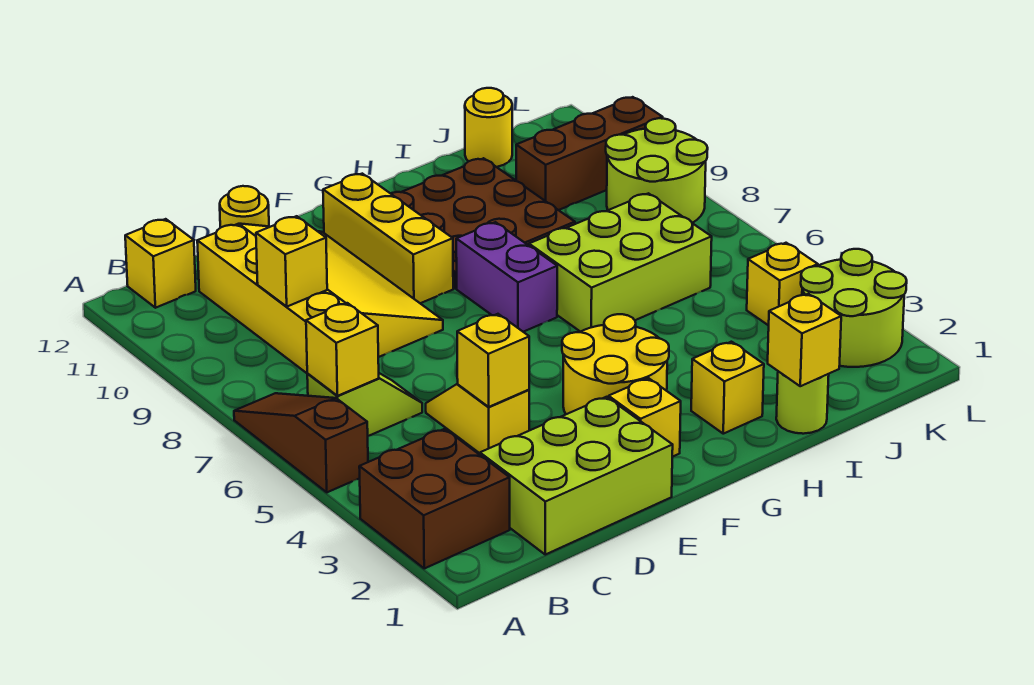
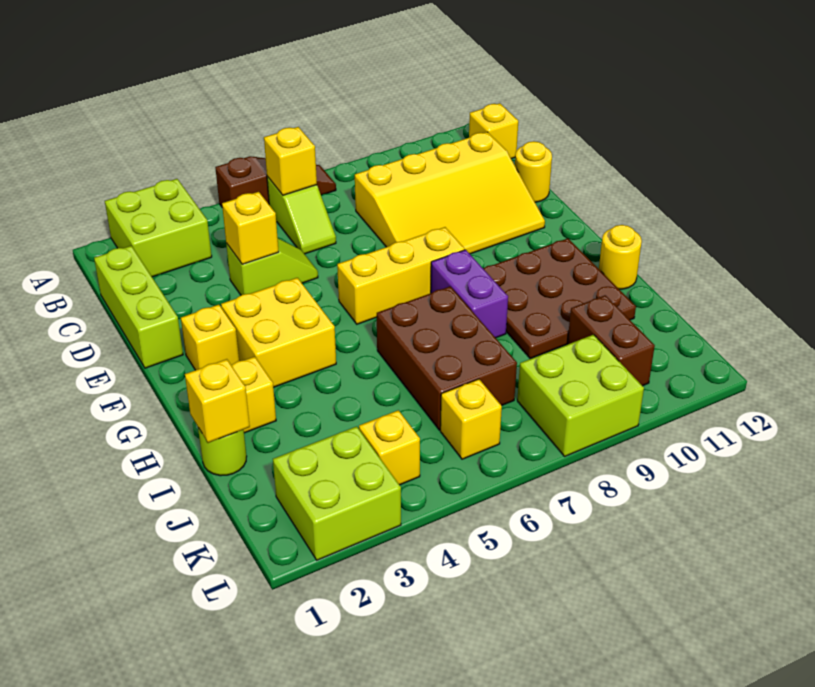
brown brick A2:B3 level 1 -> lime brick A2:B3 level 1
lime brick C1:E2 level 1 -> lime brick C1:E1 level 1
yellow brick C9 level 2 -> yellow brick K6 level 1
yellow slope D4:D5 level 1 top 4 -> lime slope D4:D5 level 1 top 4
yellow round brick F3:G4 level 1 -> yellow brick F3:G4 level 1
yellow brick F9:F11 level 1 -> yellow brick F6:F8 level 1
purple brick G7:G8 level 1 -> purple brick G8:H8 level 1
lime brick H6:J7 level 1 -> brown brick H6:J7 level 1
brown brick J10:L10 level 1 -> brown brick J10:K10 level 1
yellow round brick J12 level 1 -> yellow round brick H12 level 1
lime round brick K2:L3 level 1 -> lime brick K2:L3 level 1
lime round brick K8:L9 level 1 -> lime brick K8:L9 level 1

